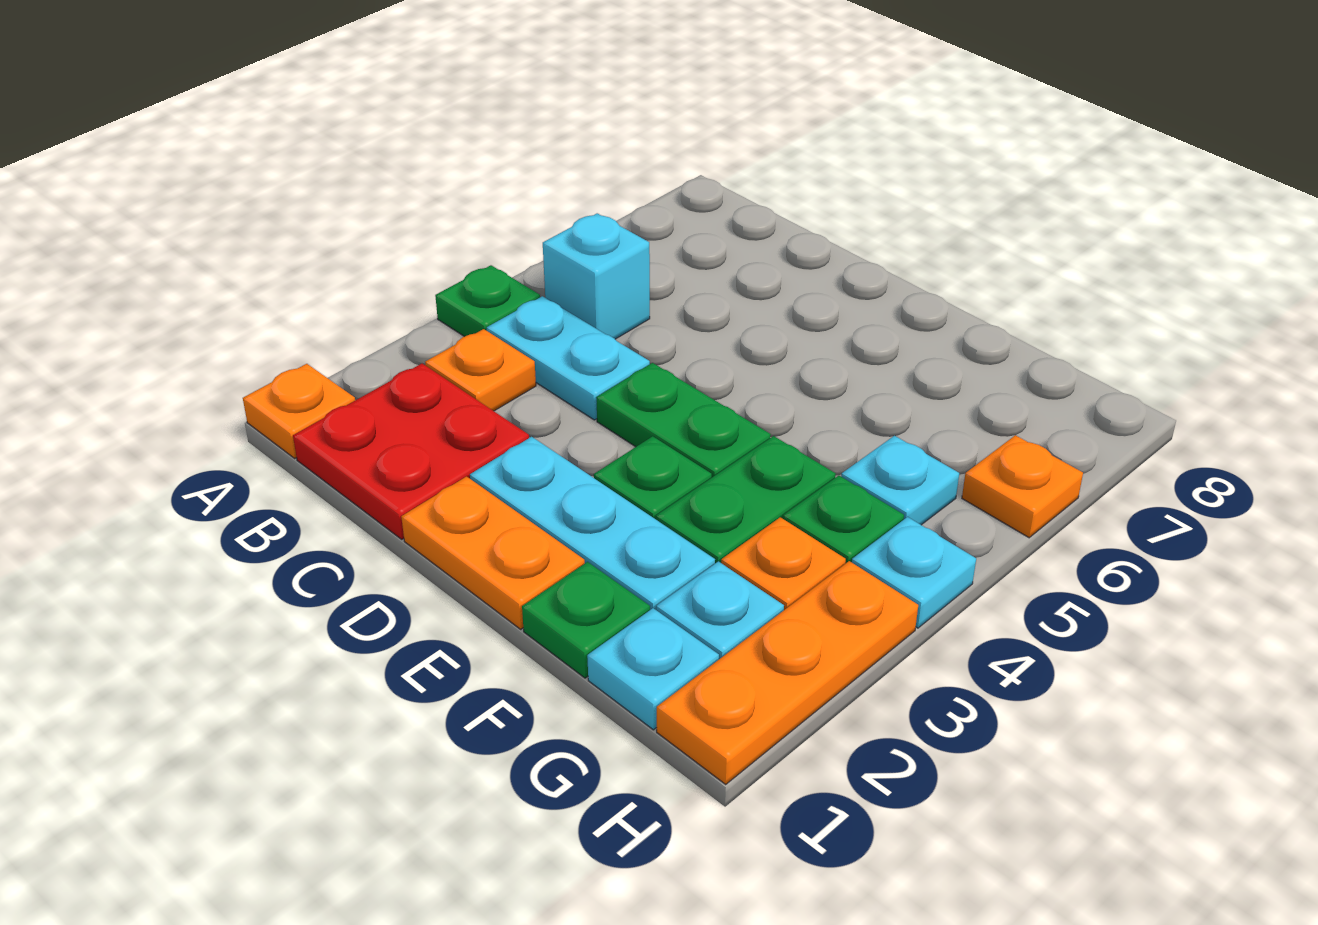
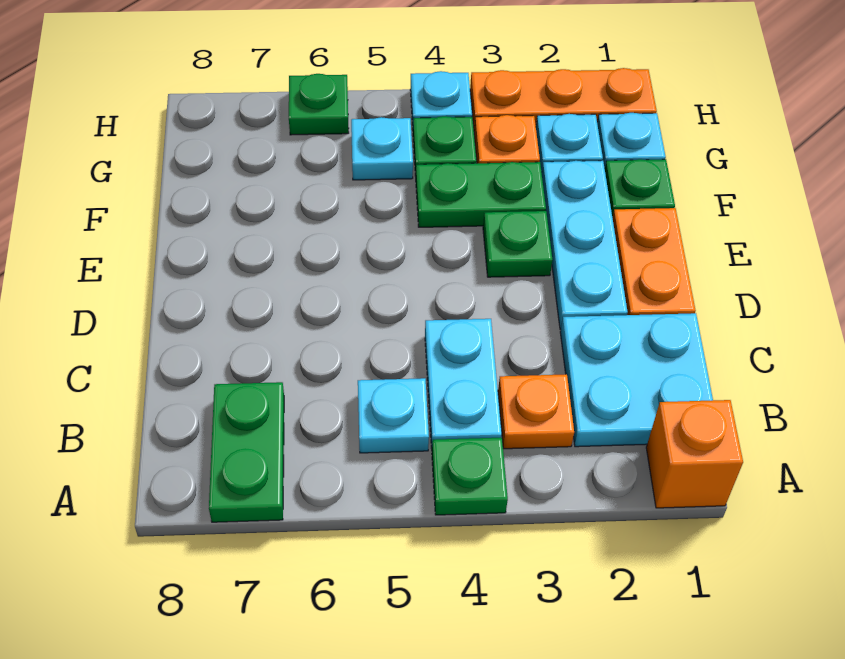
orange plate A1 level 1 -> orange brick A1 level 1
red plate B1:C2 level 1 -> cyan plate B1:C2 level 1
cyan brick B5 level 1 -> cyan plate B5 level 1
green plate D4:E4 level 1 -> green plate A7:B7 level 1
orange plate H6 level 1 -> green plate H6 level 1

